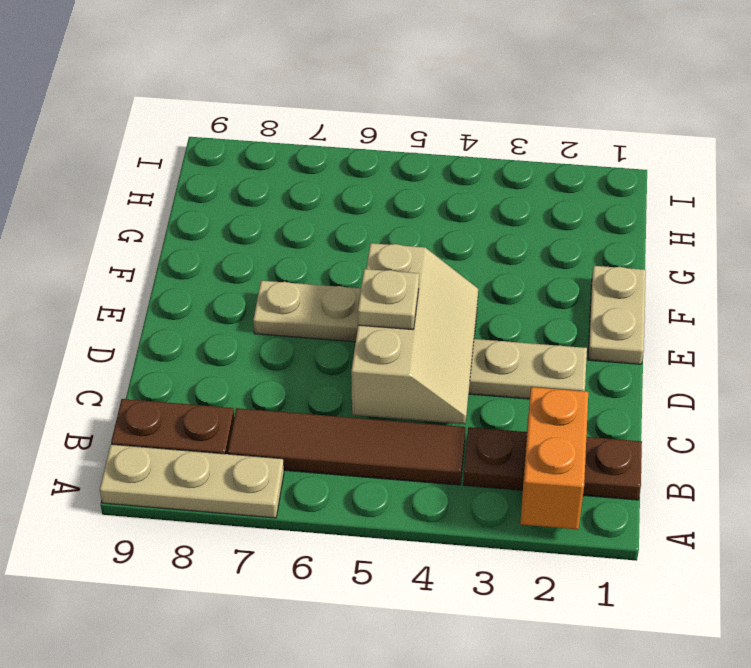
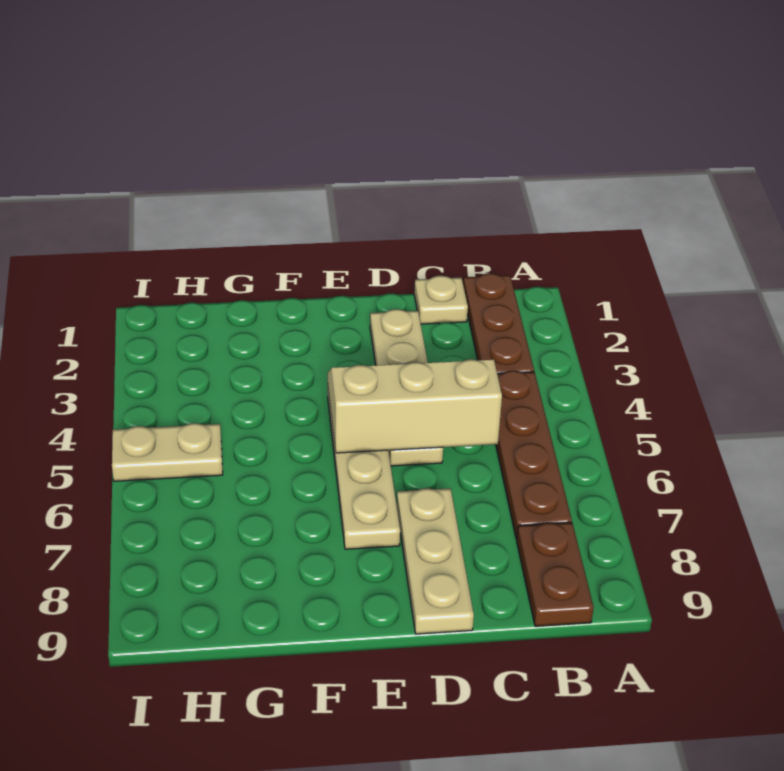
orange brick A2:B2 level 2 -> none
tan plate A7:A9 level 1 -> tan plate D7:D9 level 1
brown tile B4:B7 level 1 -> brown plate B4:B7 level 1
tan plate D5 level 3 -> tan plate C1 level 1
tan plate E1:F1 level 1 -> tan plate H5:I5 level 1

